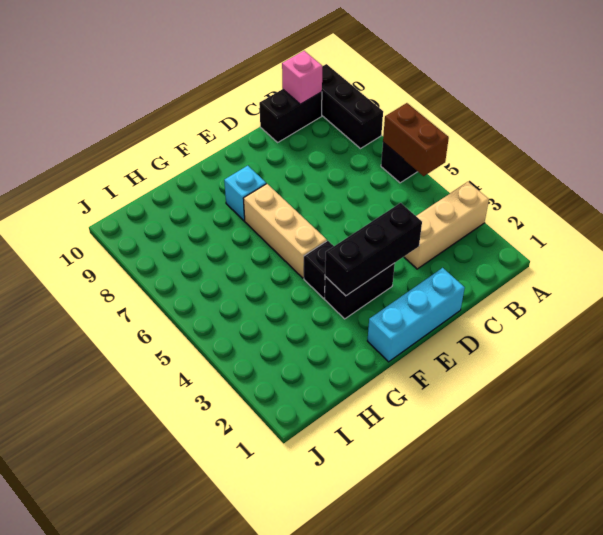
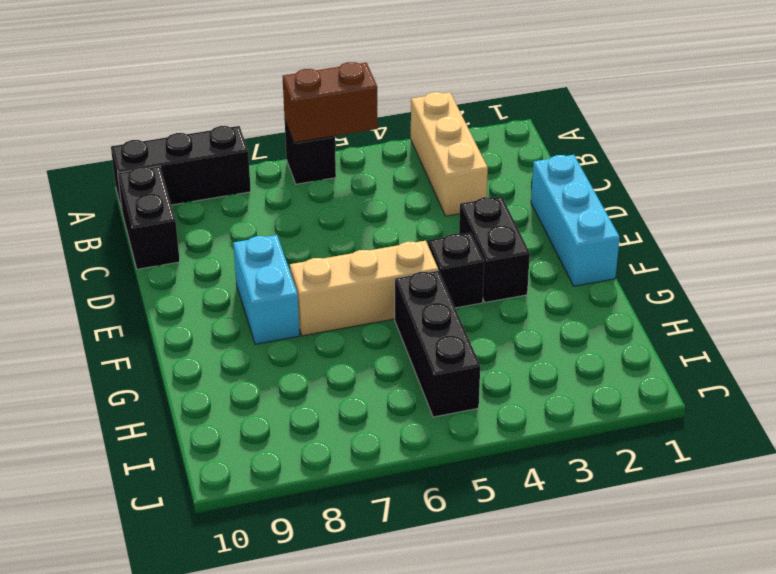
pink brick B10 level 2 -> none
black brick D3:F3 level 2 -> black brick G5:I5 level 1
cyan brick F8 level 1 -> cyan brick E8:F8 level 1

